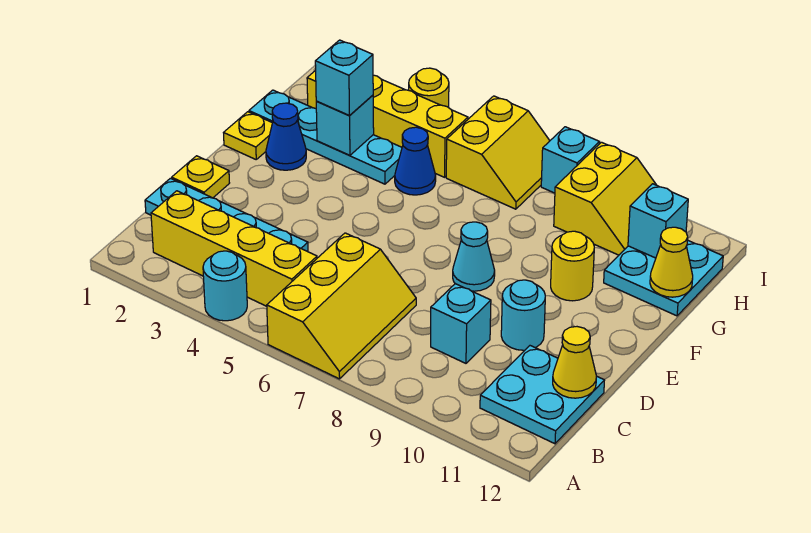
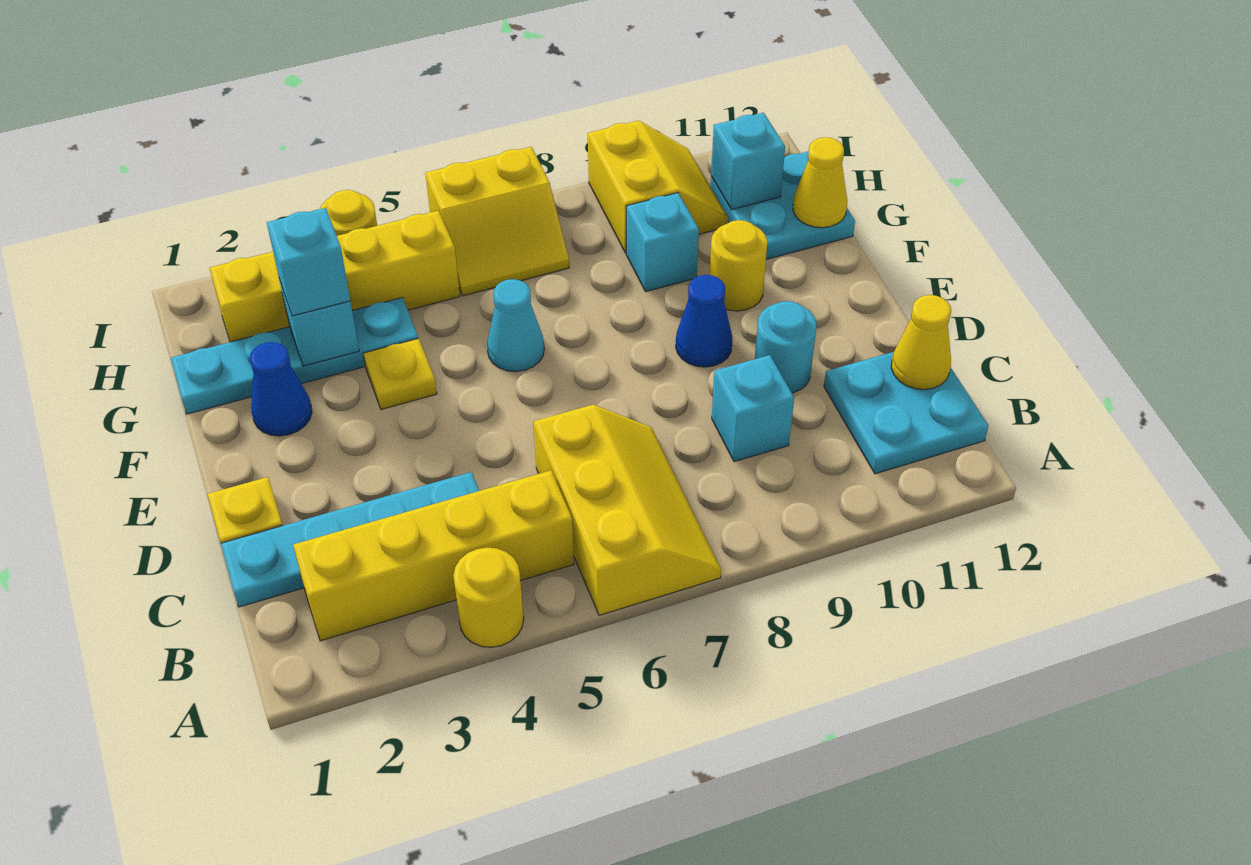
cyan round brick A4 level 1 -> yellow round brick A4 level 1
cyan cone E8 level 1 -> cyan cone F6 level 1
yellow plate F1 level 1 -> yellow plate F4 level 1
blue cone G5 level 1 -> blue cone E9 level 1
yellow slope H6:I7 level 1 top 6 -> yellow slope H6:I7 level 1 top I
cyan brick I8 level 1 -> cyan brick G9 level 1

